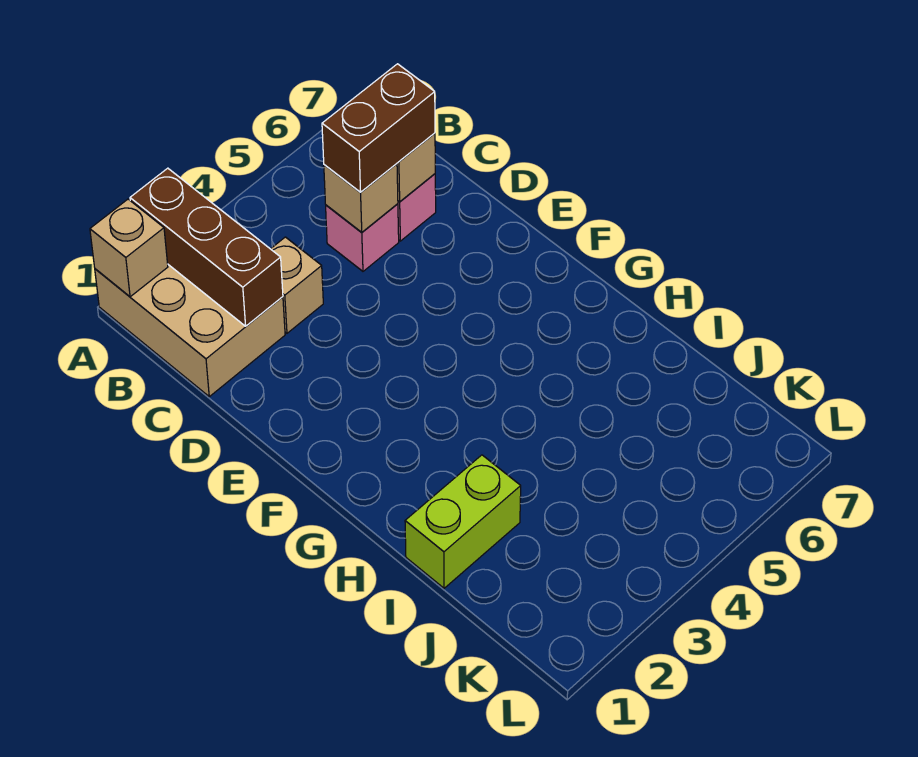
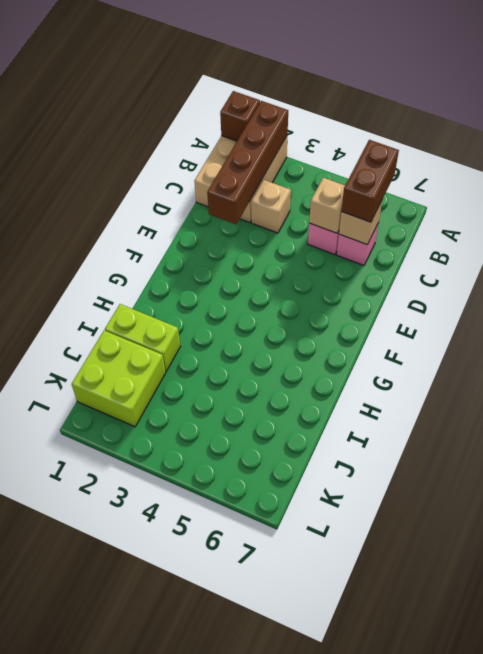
tan brick A1 level 2 -> brown brick A1 level 2
brown brick A2:C2 level 2 -> brown brick A2:D2 level 2
brown brick C5:C6 level 3 -> brown brick B6:C6 level 3
none -> lime brick J1:K2 level 1

